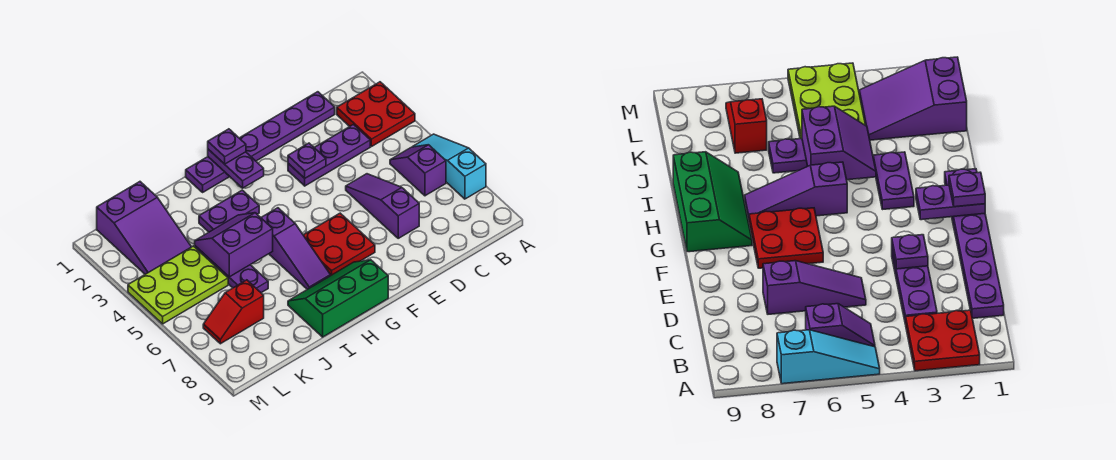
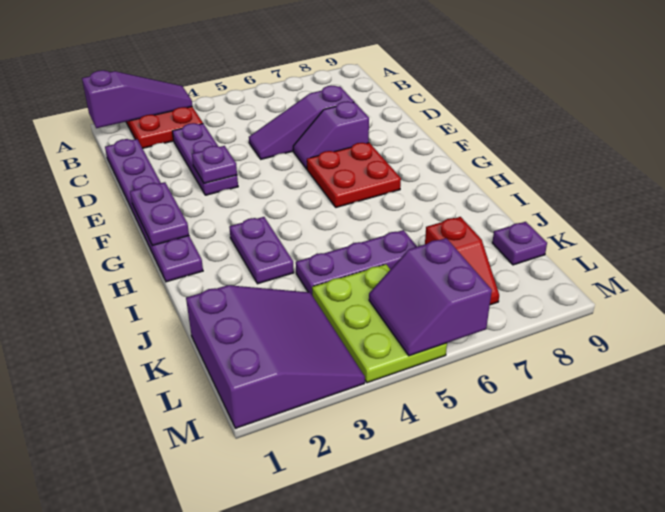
cyan slope A5:A7 level 1 top 7 -> none
purple slope B5:B6 level 1 top 6 -> purple slope E6:E7 level 1 top 7
purple plate G1:G2 level 2 -> purple plate F1:G1 level 2
purple plate G1 level 3 -> purple plate K9 level 1
green slope G8:I9 level 1 top 9 -> none
purple slope H5:H7 level 1 top 5 -> purple slope A1:A3 level 2 top 1
purple slope I4:J5 level 2 top 5 -> purple slope L5:M6 level 2 top 6
purple slope K1:L3 level 1 top 1 -> purple slope K1:M3 level 1 top 1

